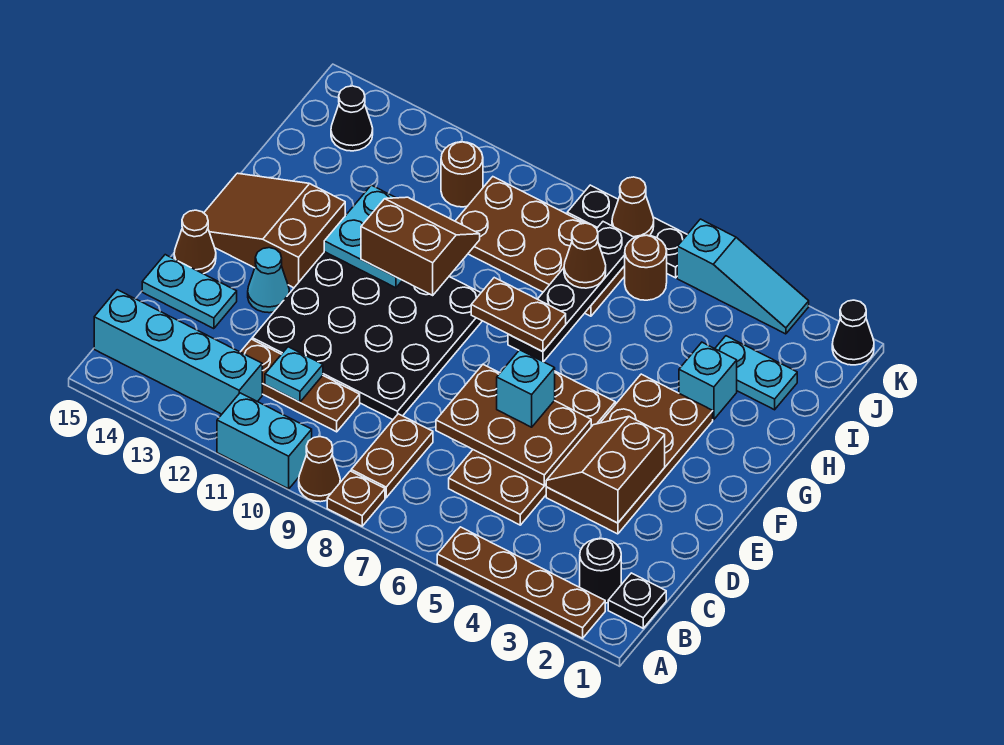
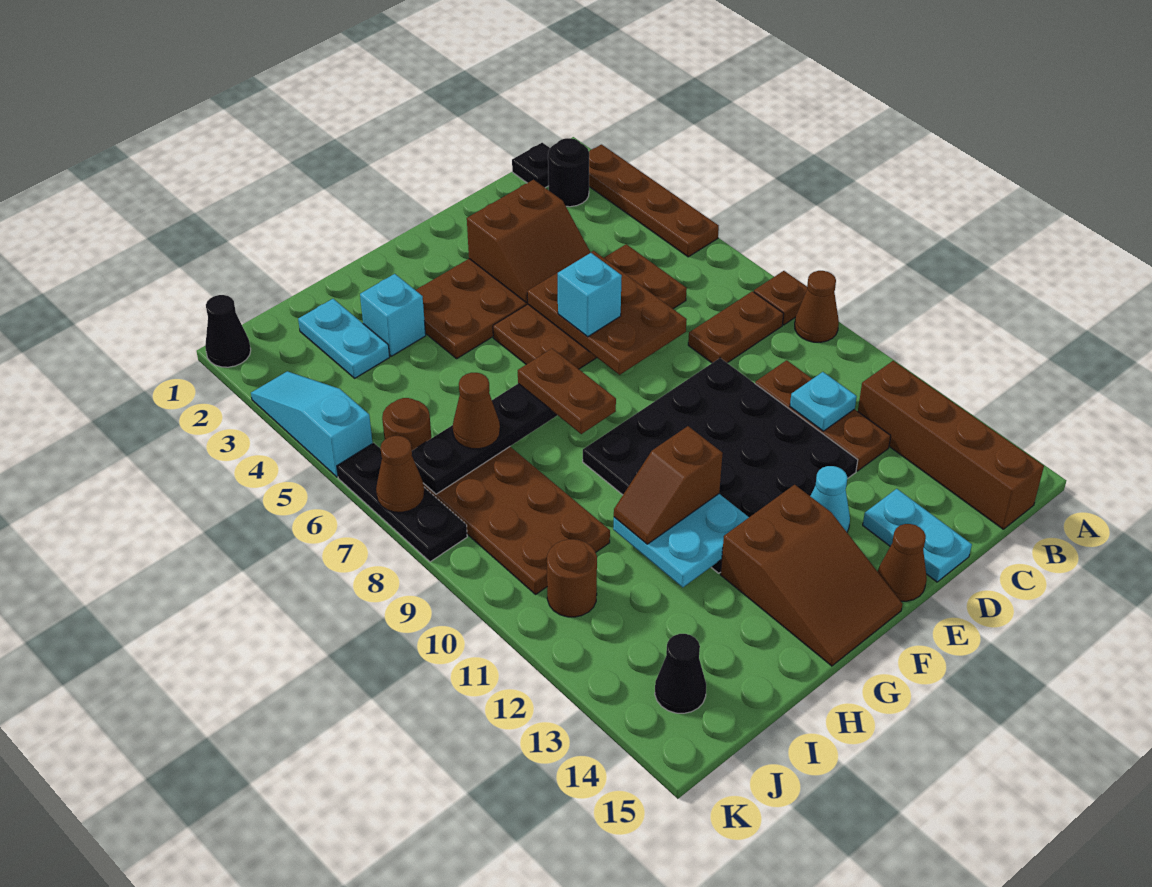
cyan brick A10:A11 level 1 -> none
cyan brick B12:B15 level 1 -> brown brick B12:B15 level 1
brown slope G10:H11 level 3 top G -> brown slope G11:H11 level 3 top G

